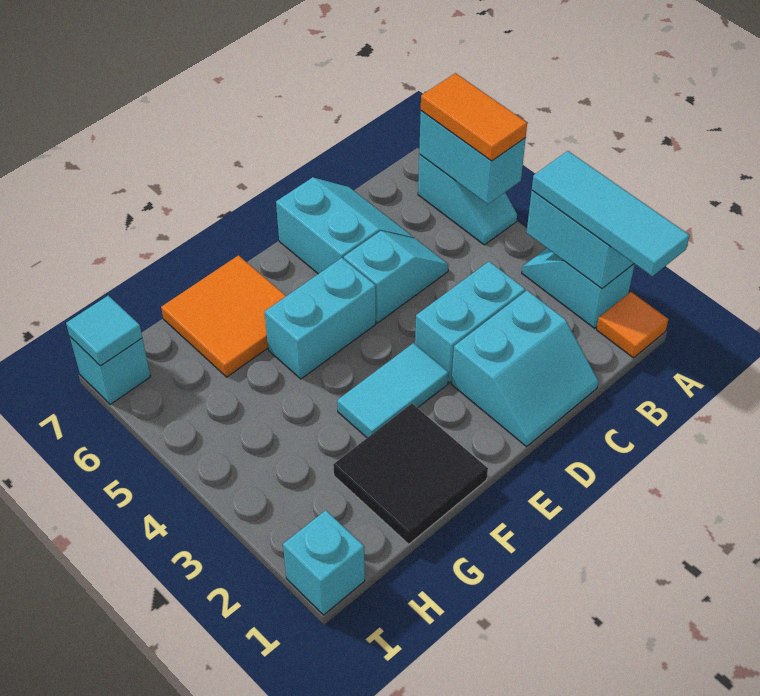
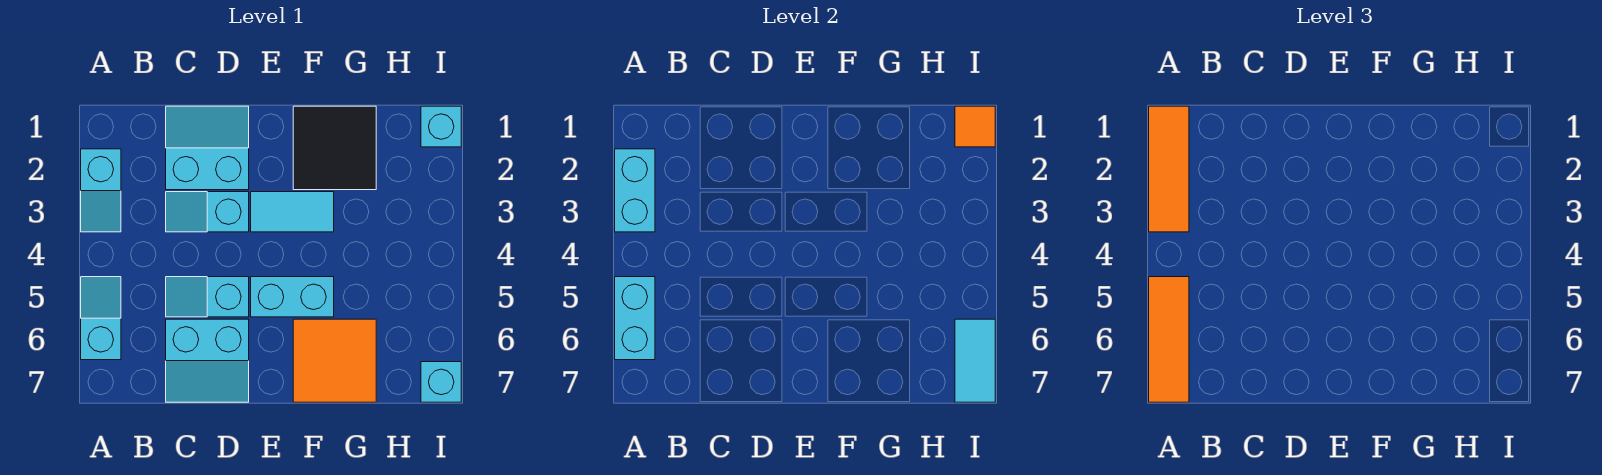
orange tile A1 level 1 -> orange tile I1 level 2
cyan tile A1:A3 level 3 -> orange tile A1:A3 level 3
orange tile A5:A6 level 3 -> orange tile A5:A7 level 3
cyan brick C3:D3 level 1 -> cyan slope C3:D3 level 1 top D
cyan slope C6:D7 level 1 top D -> cyan slope C6:D7 level 1 top 6
cyan tile I7 level 2 -> cyan tile I6:I7 level 2

